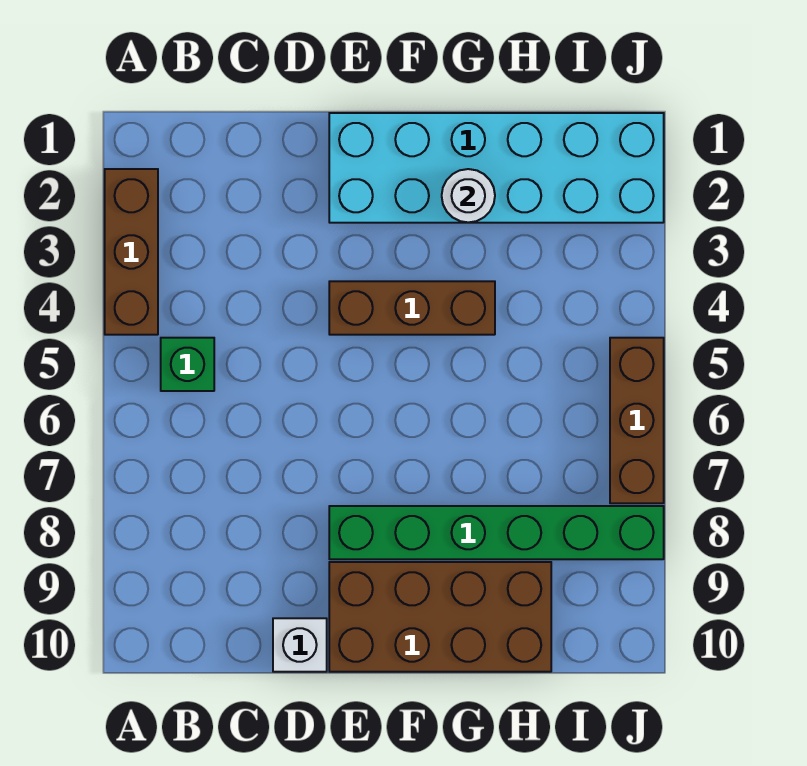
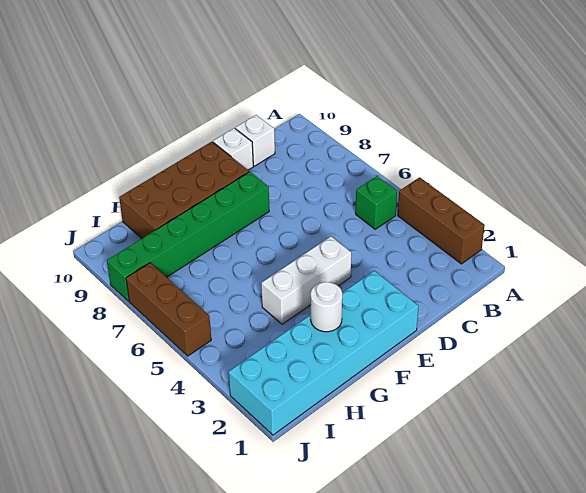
none -> white brick C10 level 1
brown brick E4:G4 level 1 -> white brick E4:G4 level 1

